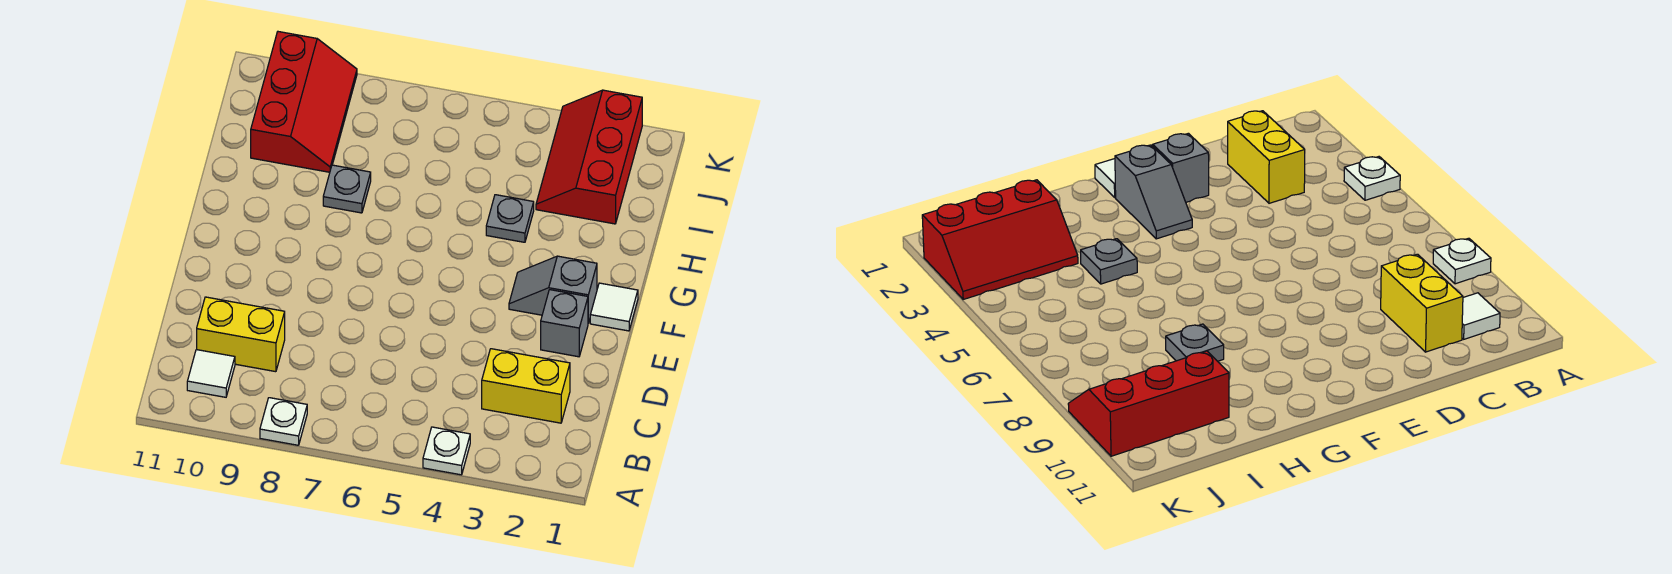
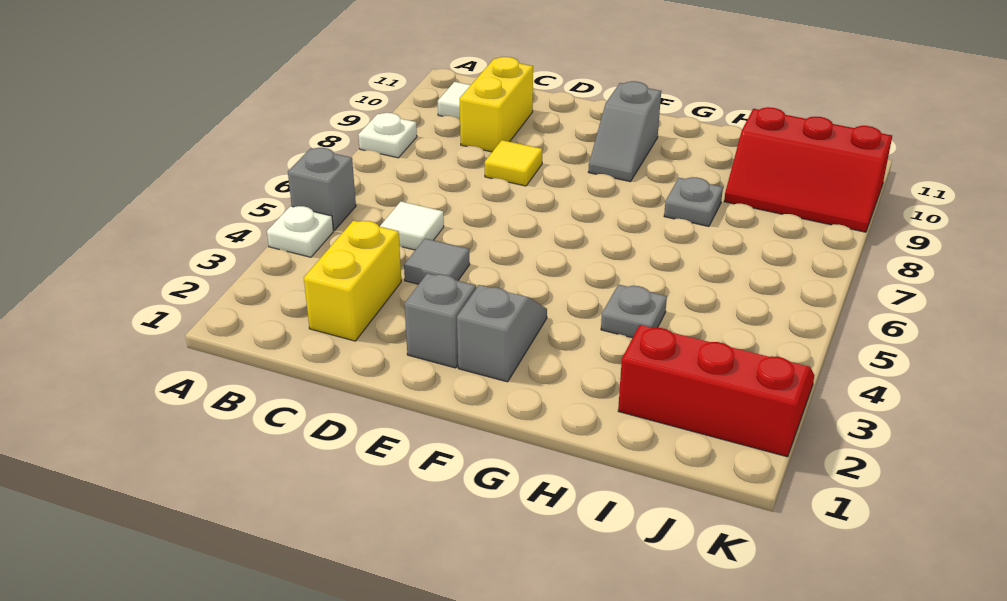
none -> grey brick A5 level 1
none -> grey tile D4 level 1
none -> yellow tile D8 level 1
white tile F1 level 1 -> white tile C5 level 1
none -> grey slope F9:F10 level 1 top 10

